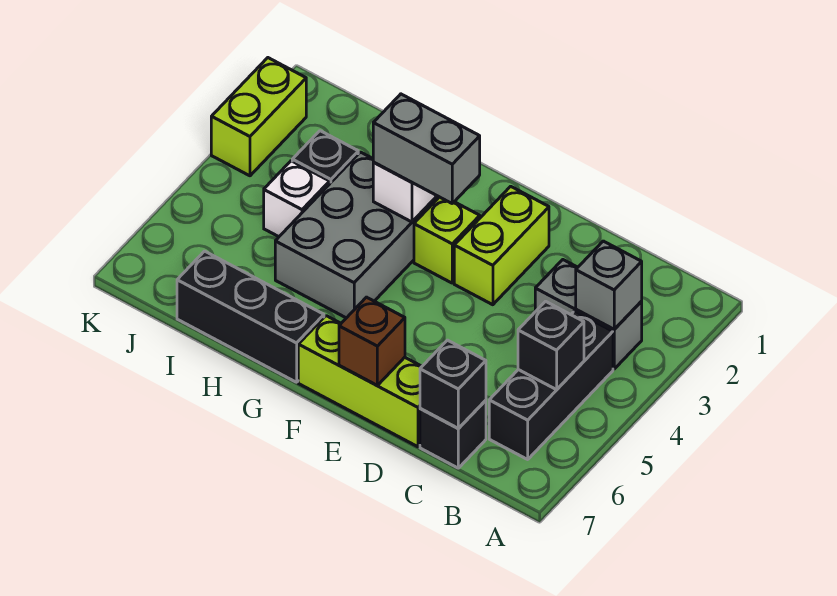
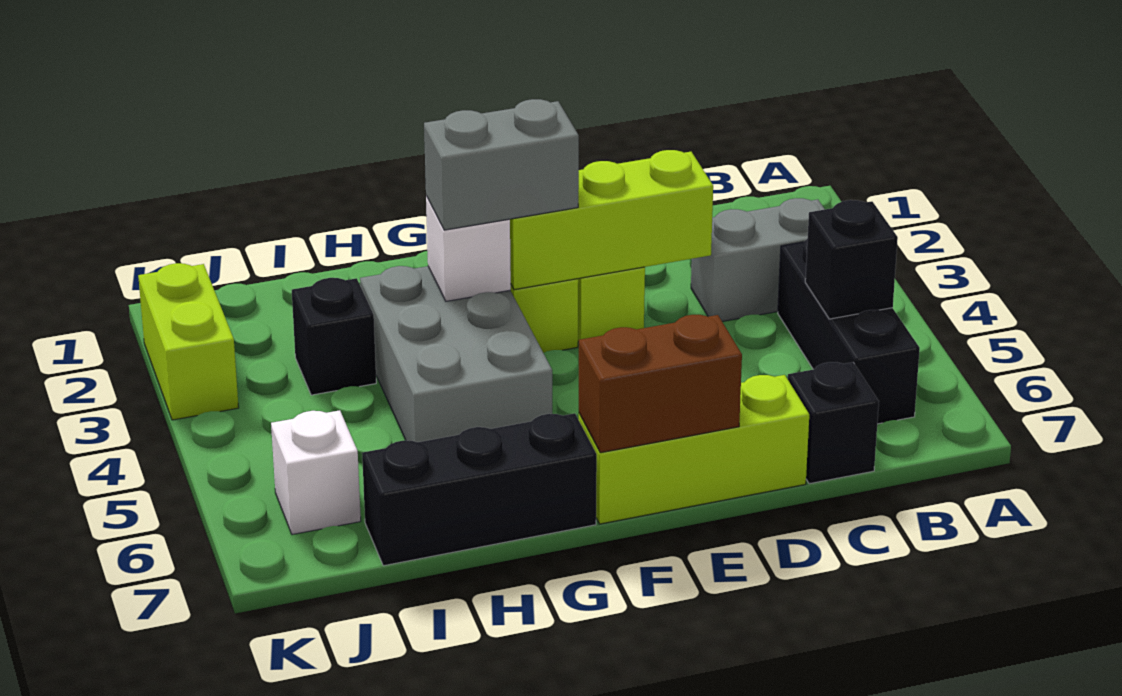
grey brick B3 level 2 -> none
black brick C7 level 2 -> none
none -> lime brick D3:F3 level 2
brown brick E7 level 2 -> brown brick E7:F7 level 2
white brick I4 level 1 -> white brick J6 level 1

